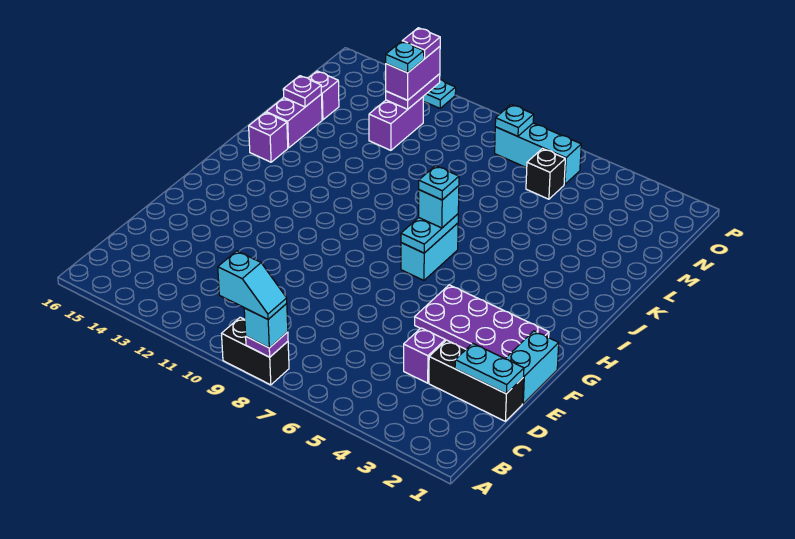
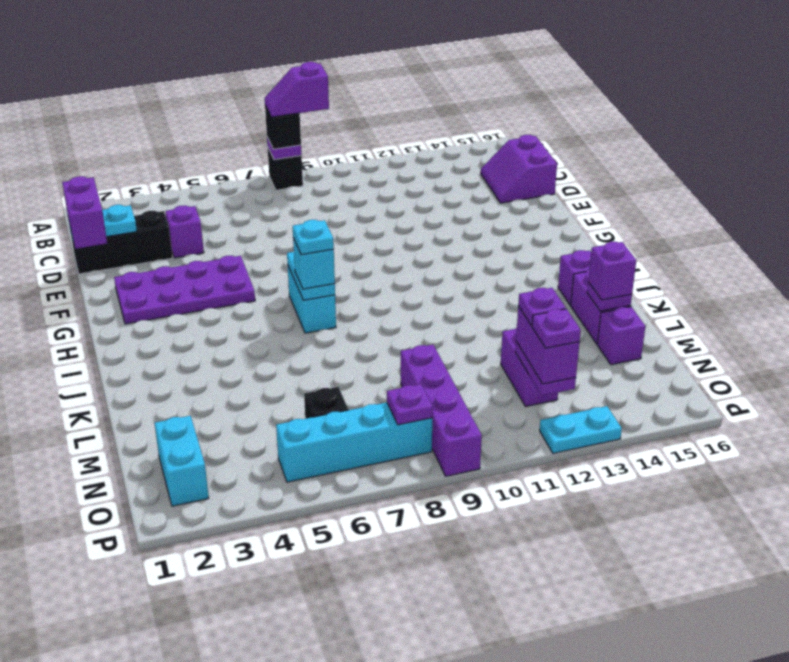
black brick A8:A9 level 1 -> black brick A8 level 1
cyan brick A8 level 3 -> black brick A8 level 3
cyan slope A8:A9 level 4 top 9 -> purple slope A8:A9 level 4 top 9
none -> purple slope C15:D16 level 1 top 16
none -> purple brick D1:E1 level 3
cyan brick E1:F1 level 1 -> cyan brick N2:O2 level 1
none -> purple brick L15 level 3
none -> purple brick M9:P9 level 1
cyan plate N12 level 4 -> purple plate N12 level 4
cyan brick O6:O8 level 1 -> cyan brick O5:O8 level 1
cyan plate O8 level 2 -> purple plate O8 level 2

